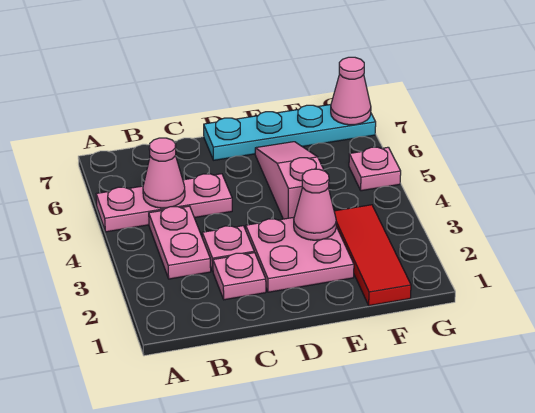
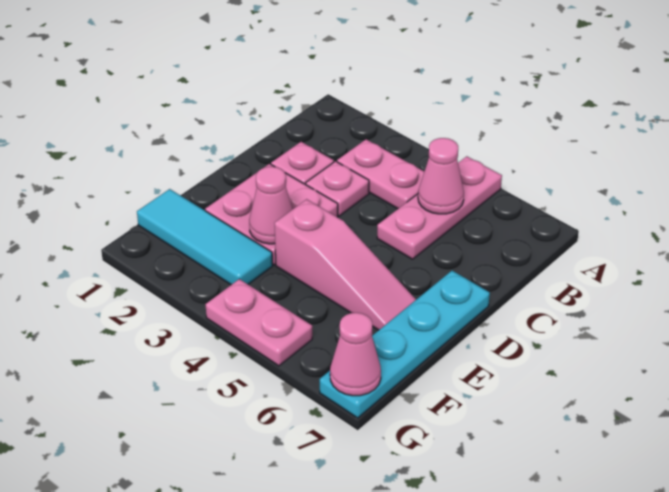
red tile F1:F3 level 1 -> cyan tile F1:F3 level 1
pink plate G5 level 1 -> pink plate G4:G5 level 1

